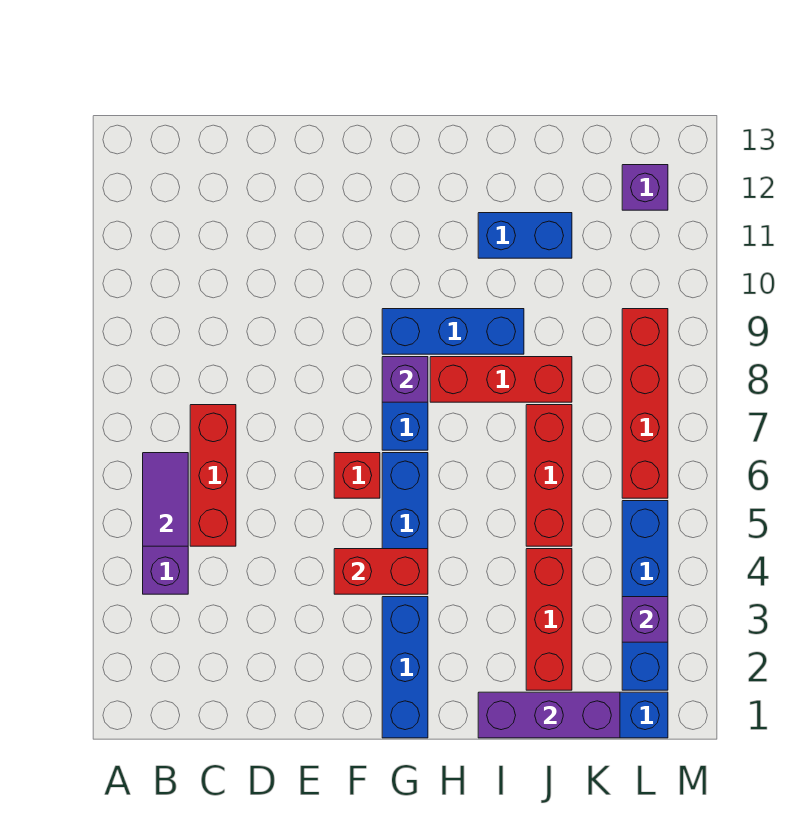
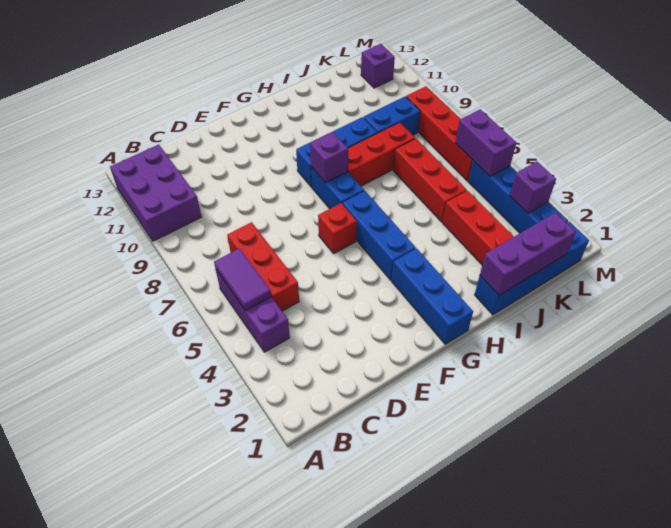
none -> purple brick A10:B12 level 1
red brick F4:G4 level 2 -> none
blue brick I11:J11 level 1 -> blue brick J9:K9 level 1
none -> purple brick L5:L6 level 2

